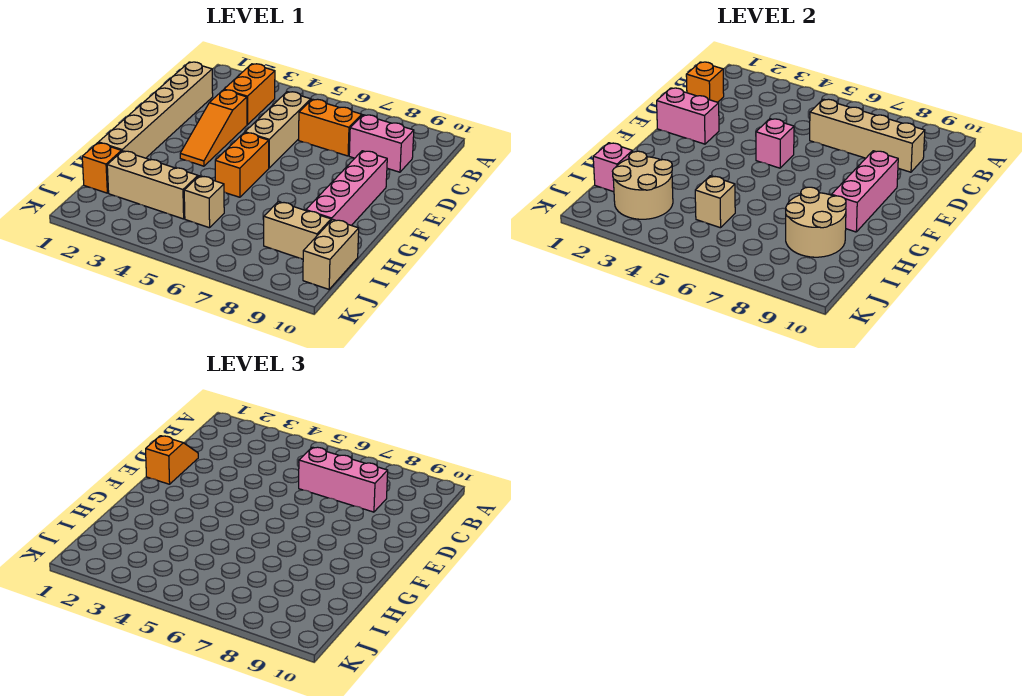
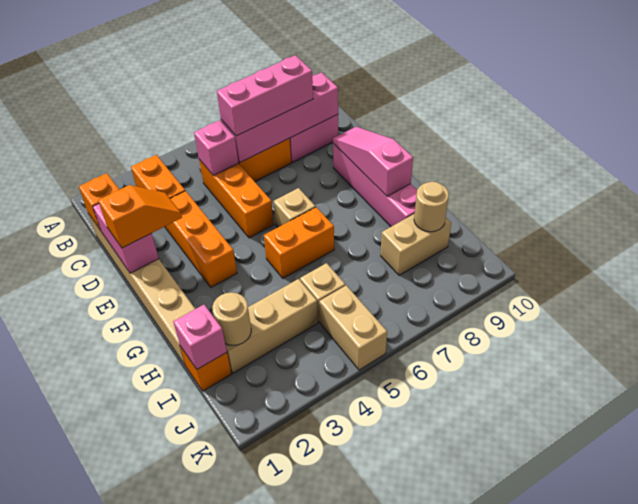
tan brick C5:E5 level 1 -> orange brick C5:E5 level 1
tan brick C6:C9 level 2 -> pink brick C6:C9 level 2
orange slope D1:E1 level 3 top E -> orange slope E1:E2 level 3 top 1
orange slope D3:F3 level 1 top D -> orange brick D3:F3 level 1
pink brick E1:E2 level 2 -> pink brick D1:E1 level 2
pink brick E5 level 2 -> pink brick C5 level 2
pink brick E9:G9 level 2 -> pink slope E9:G9 level 2 top G
orange brick F5:G5 level 1 -> orange brick G5:G6 level 1
tan round brick H8:I9 level 2 -> tan round brick I9 level 2
tan round brick I2:J3 level 2 -> tan round brick I2 level 2
tan brick I5 level 2 -> tan brick F6 level 1
tan brick I10:J10 level 1 -> tan brick J5:K5 level 1

